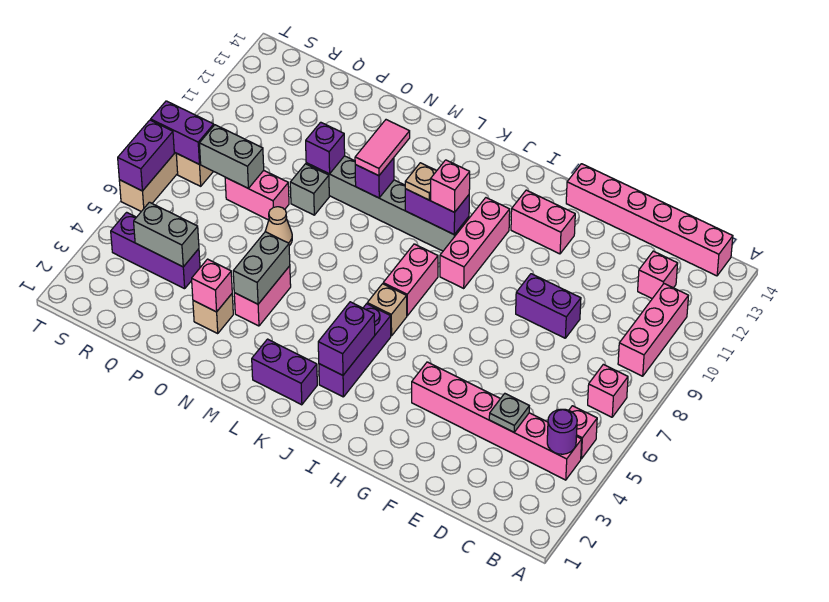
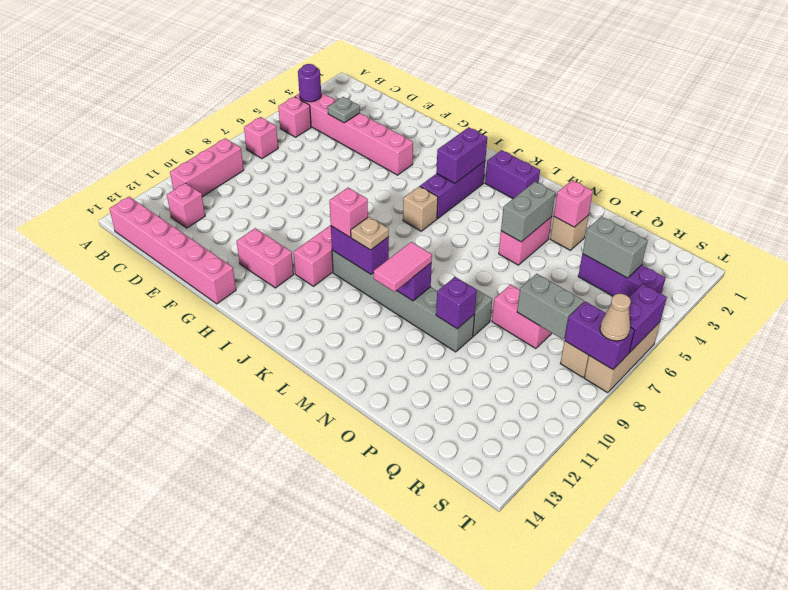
purple brick E9:F9 level 1 -> none
pink brick J7:J8 level 1 -> none
tan cone O7 level 1 -> tan cone T8 level 3

